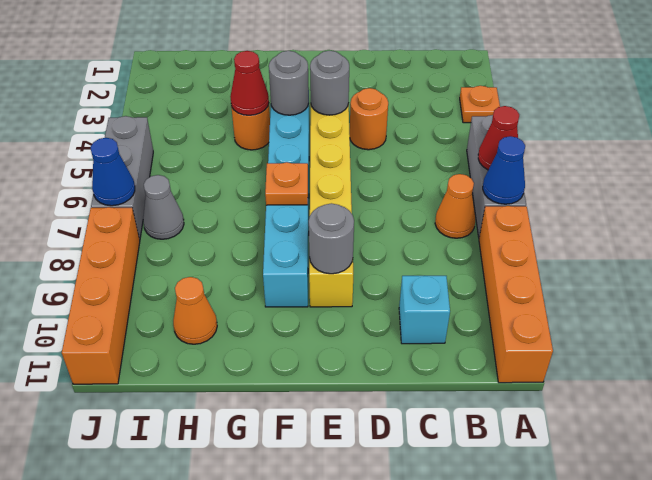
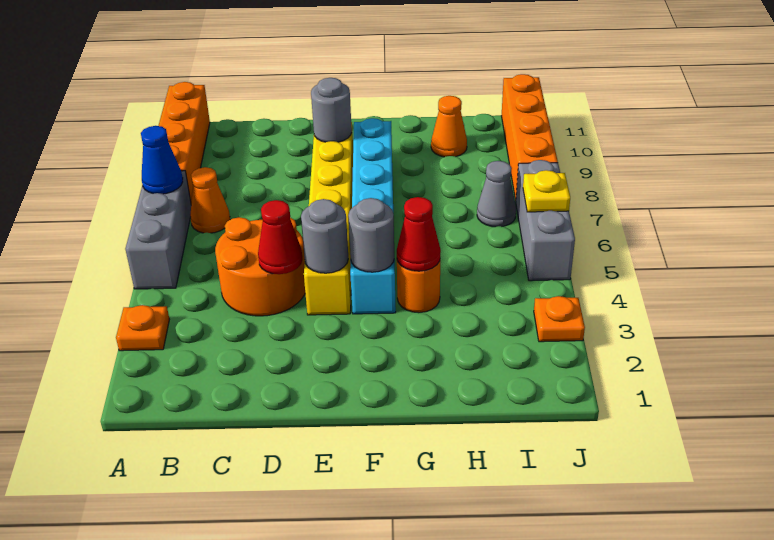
red cone A6 level 2 -> red cone D4 level 2
cyan brick C10 level 1 -> none
orange round brick D4 level 1 -> orange round brick C4:D5 level 1
orange plate F7 level 2 -> orange plate J3 level 1
none -> yellow plate J6 level 2
blue cone J7 level 2 -> none

